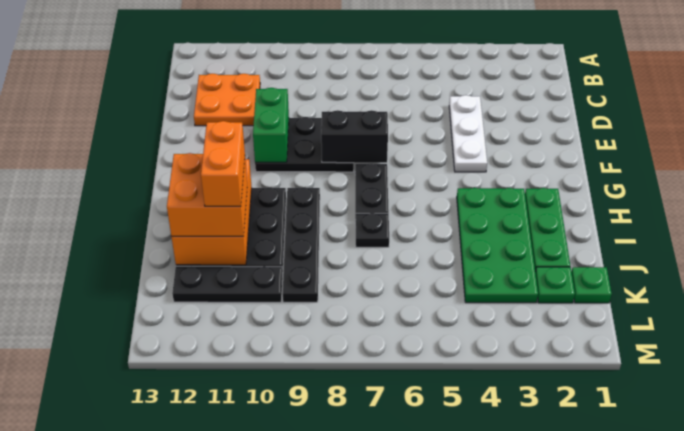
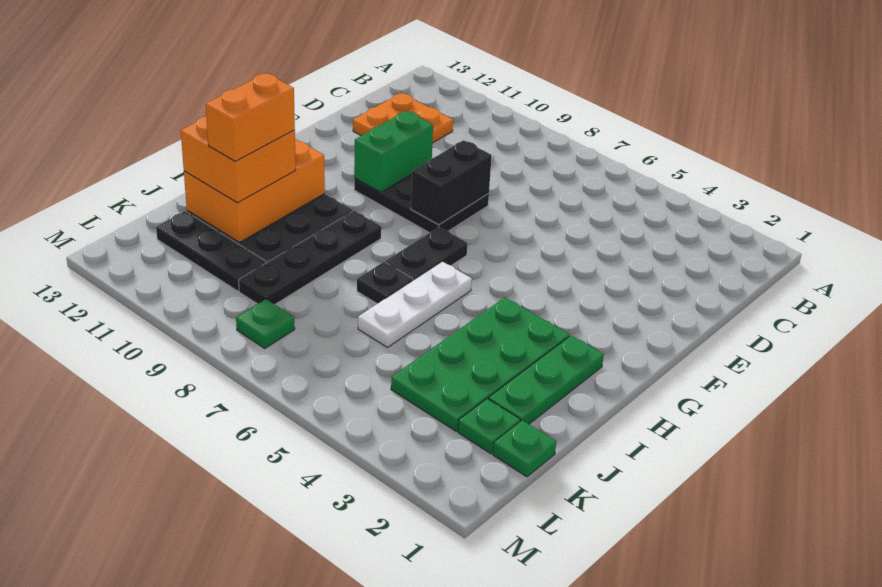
white plate D4:F4 level 1 -> white plate H6:J6 level 1
black brick F7:F8 level 2 -> black brick E8:F8 level 2
none -> green plate L8 level 1

